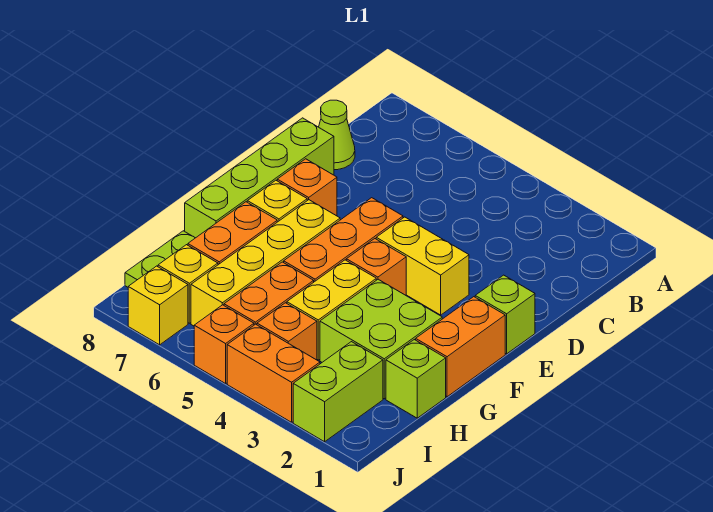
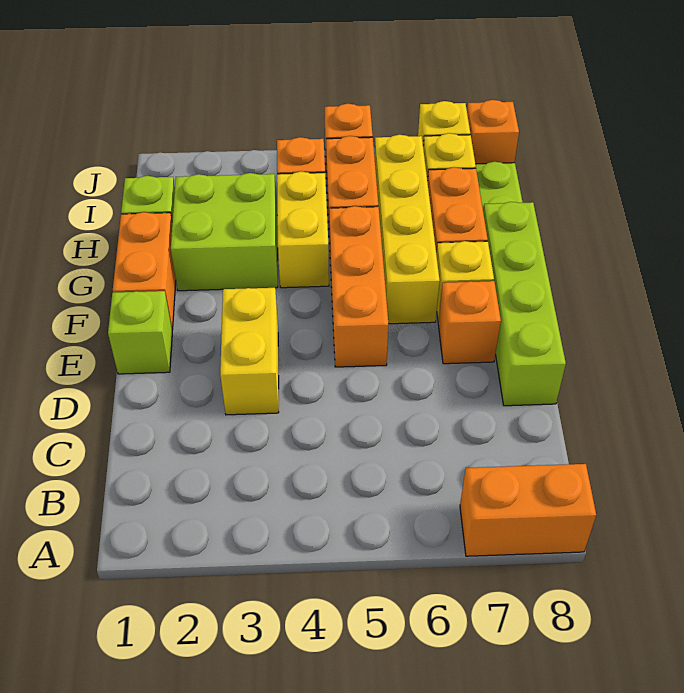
lime cone C8 level 1 -> none
yellow brick E3:E4 level 1 -> yellow brick D3:E3 level 1
orange brick F4 level 1 -> orange brick J8 level 1
lime brick I2:J2 level 1 -> none
orange brick J3:J4 level 1 -> orange brick A7:A8 level 1

